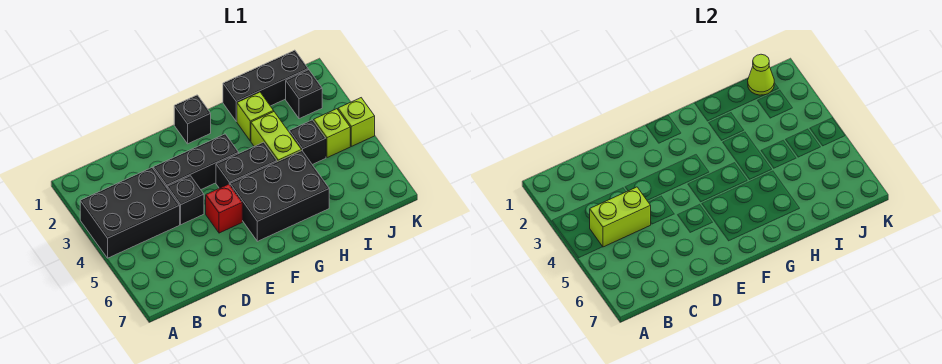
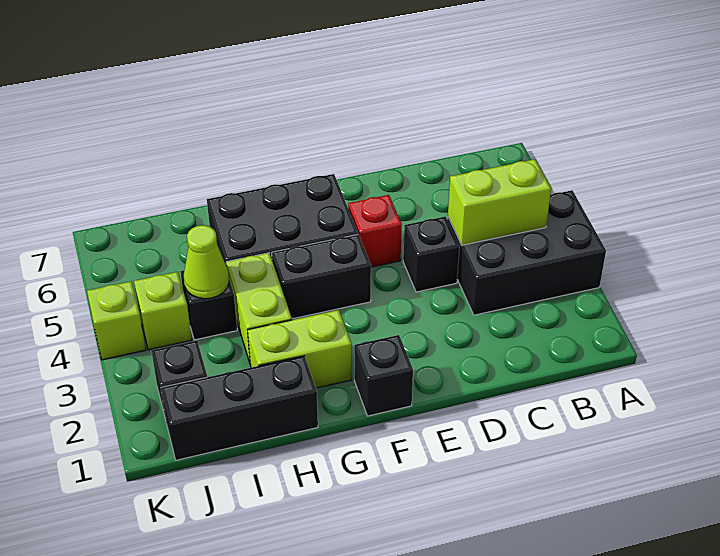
black brick D3:F3 level 1 -> none
lime brick H2 level 1 -> lime brick G2:H2 level 1
lime cone J1 level 2 -> lime cone I4 level 2

